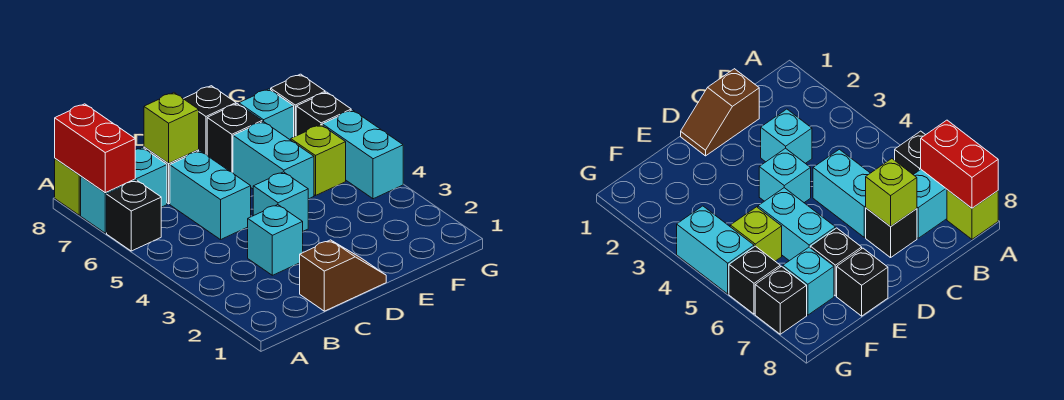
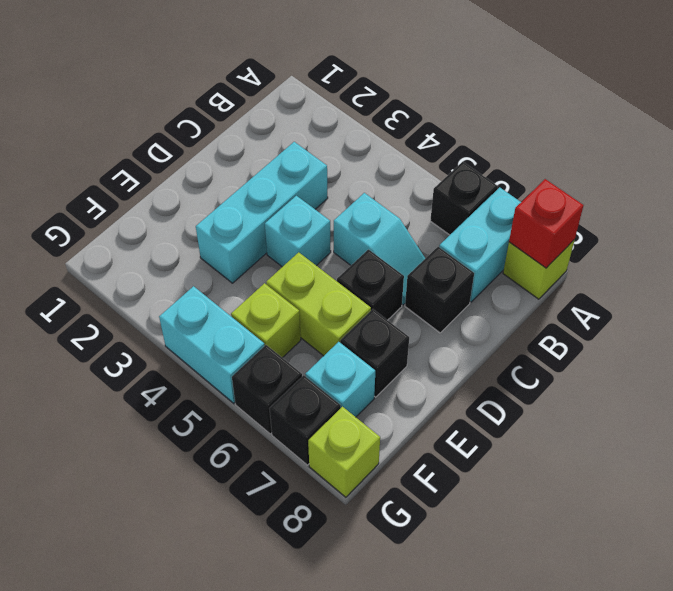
red brick A7:A8 level 2 -> red brick A8 level 2
brown slope C1:D1 level 1 top C -> none
cyan brick C3 level 1 -> cyan brick C3:E3 level 1
cyan brick C5:C6 level 1 -> cyan slope C5:C6 level 1 top 5
lime brick C7 level 2 -> lime brick G8 level 1
cyan brick E5:E6 level 1 -> lime brick E5:E6 level 1
black brick E8 level 1 -> black brick D6 level 1

